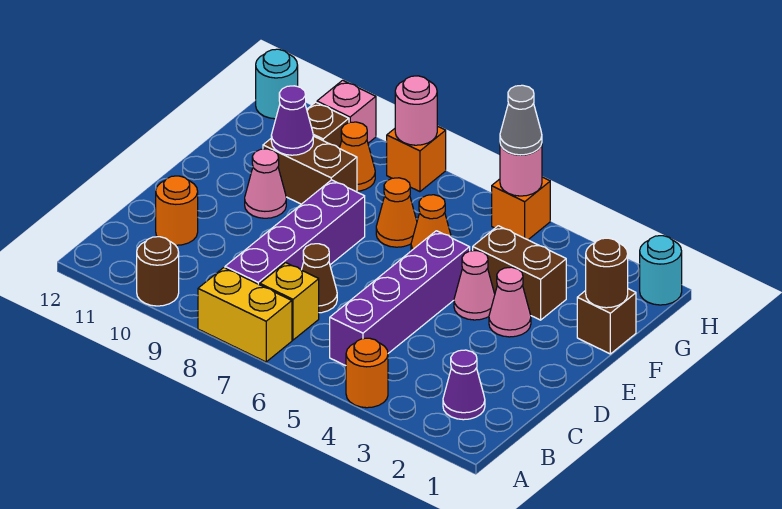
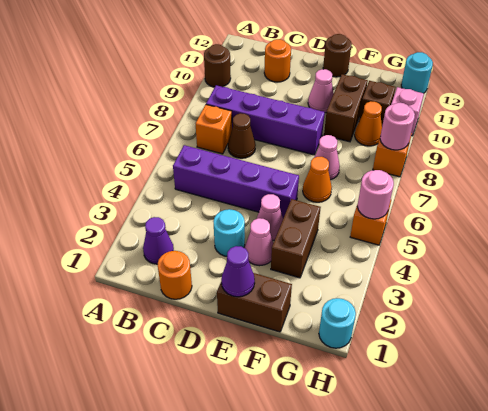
orange round brick A4 level 1 -> orange round brick C1 level 1
yellow brick A7:A8 level 1 -> none
yellow brick B7 level 1 -> orange brick B7 level 1
none -> cyan round brick D3 level 1
brown brick F1 level 1 -> brown brick E1:F1 level 1
brown round brick F1 level 2 -> brown round brick E12 level 1
orange cone F7 level 1 -> pink cone F7 level 1
purple cone F10 level 2 -> purple cone E1 level 2
grey cone H5 level 3 -> none

